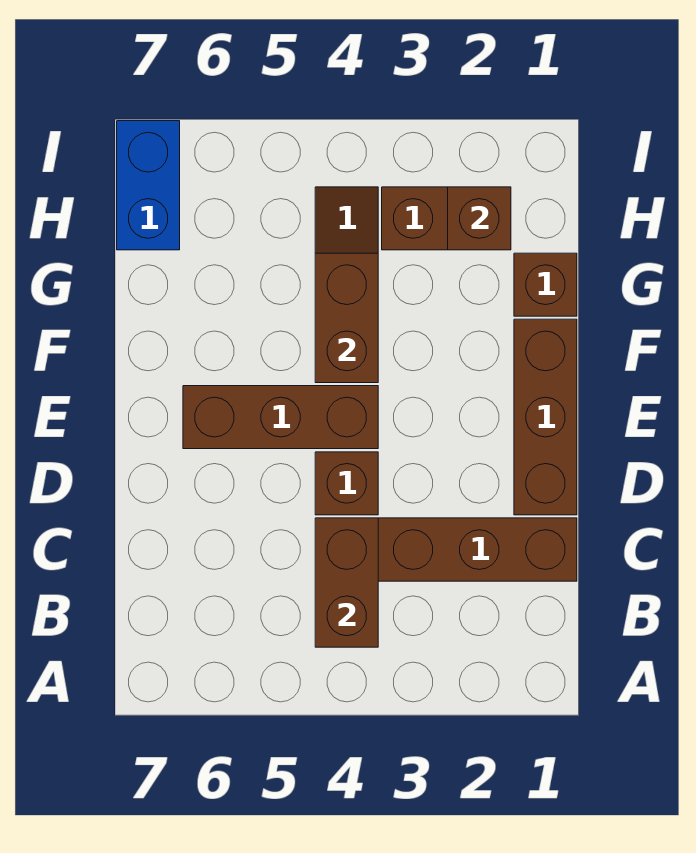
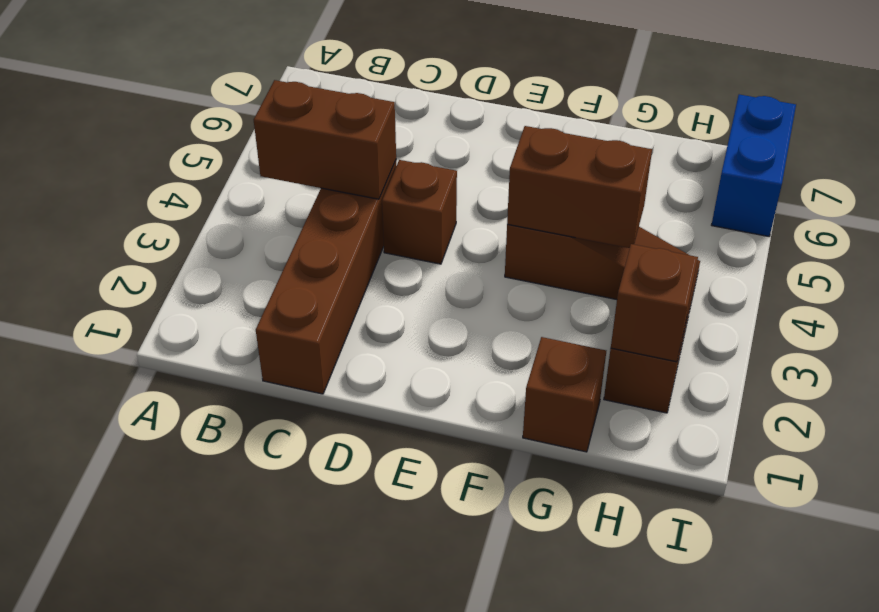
brown brick D1:F1 level 1 -> none
brown brick E4:E6 level 1 -> none
blue brick H7:I7 level 1 -> blue brick I6:I7 level 1

